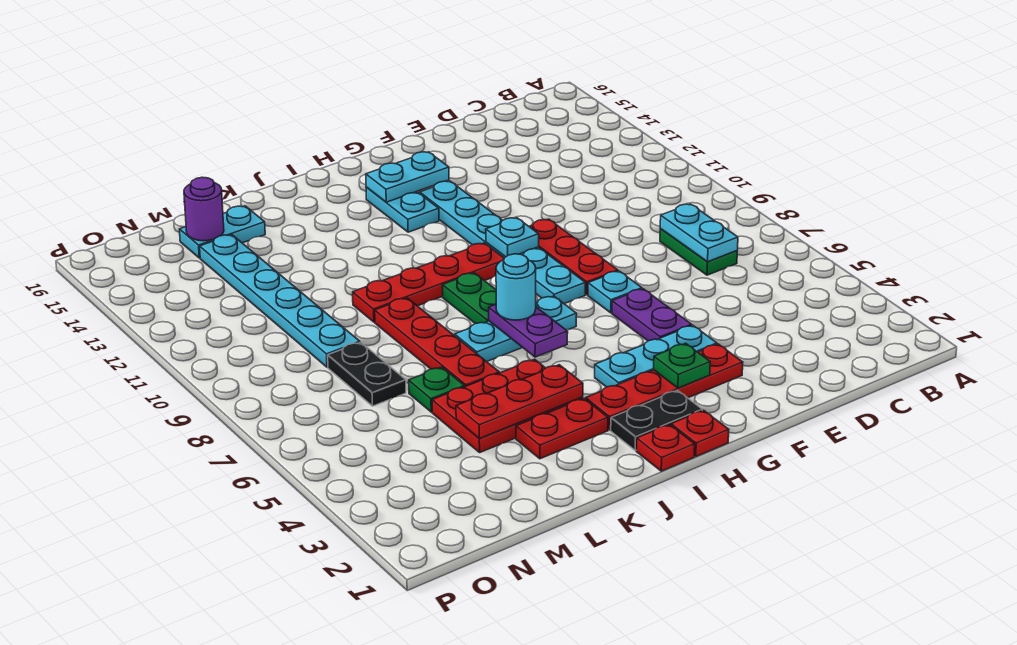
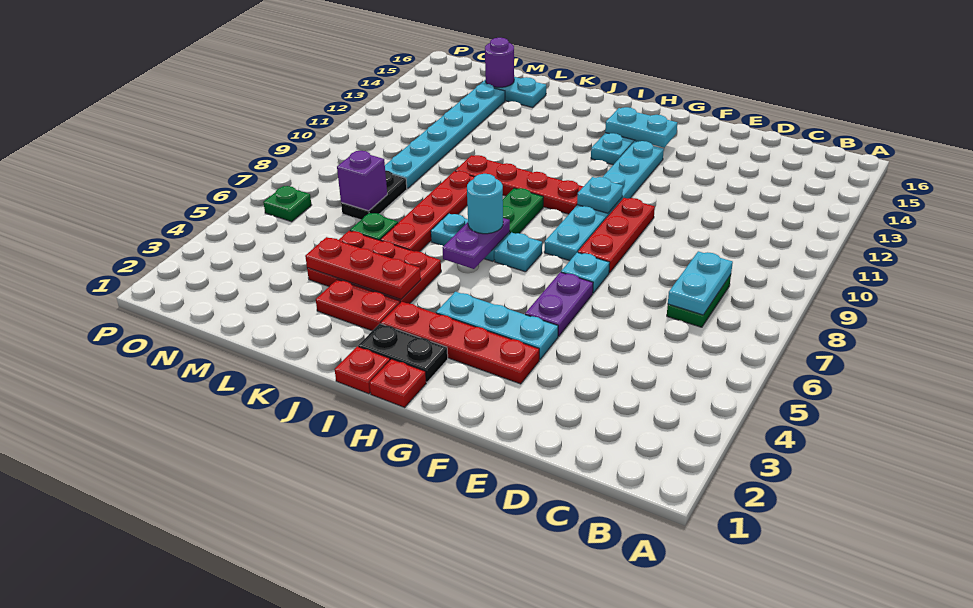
green plate G3 level 2 -> green plate O6 level 1
none -> purple brick M7 level 2

